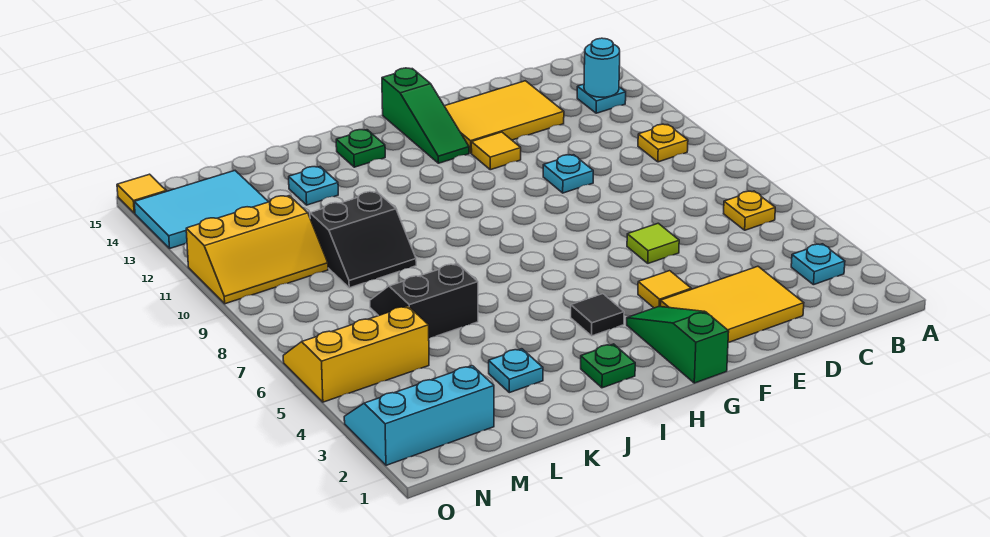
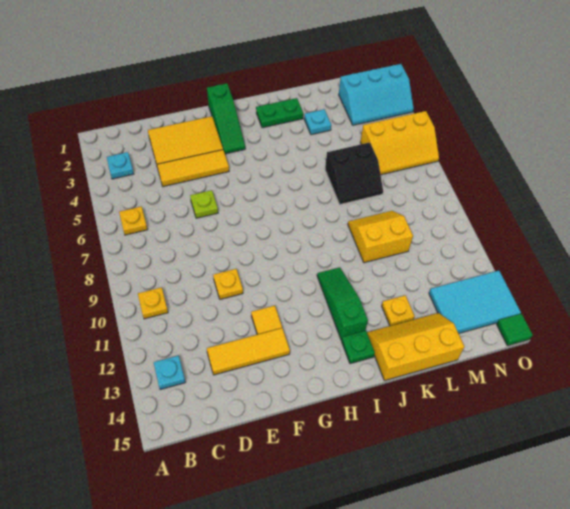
cyan round brick B13 level 2 -> none
yellow tile D13:F14 level 1 -> yellow tile D13:F13 level 1
lime tile E6 level 1 -> lime plate E6 level 1
cyan plate E10 level 1 -> yellow plate E10 level 1
yellow tile F4 level 1 -> yellow tile D4:F4 level 1
green slope G13:G15 level 1 top 15 -> green slope I11:I13 level 1 top 13
black tile H4 level 1 -> none
green plate I2 level 1 -> green plate I2:J2 level 1
black slope K9:L10 level 1 top 10 -> yellow slope K9:L10 level 1 top 10
cyan plate K13 level 1 -> yellow plate K13 level 1
yellow slope M10:O11 level 1 top 11 -> yellow slope J14:L15 level 1 top 15
yellow tile O15 level 1 -> green tile O15 level 1

